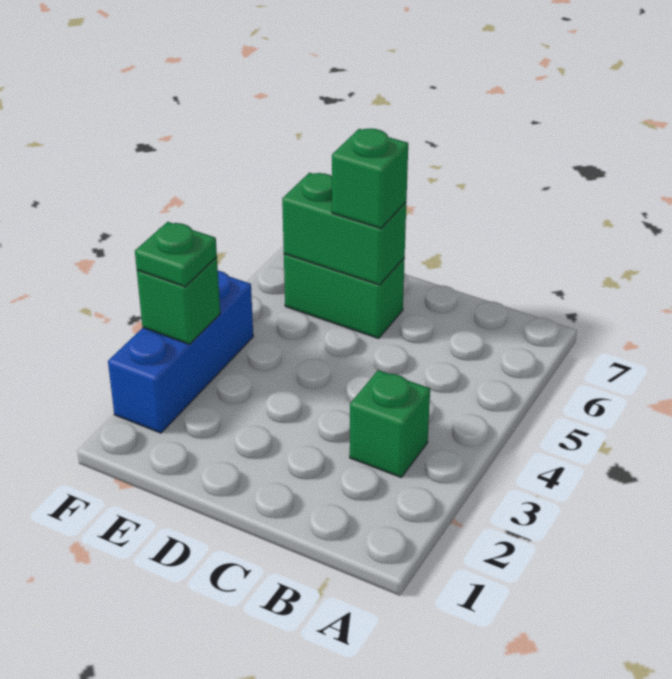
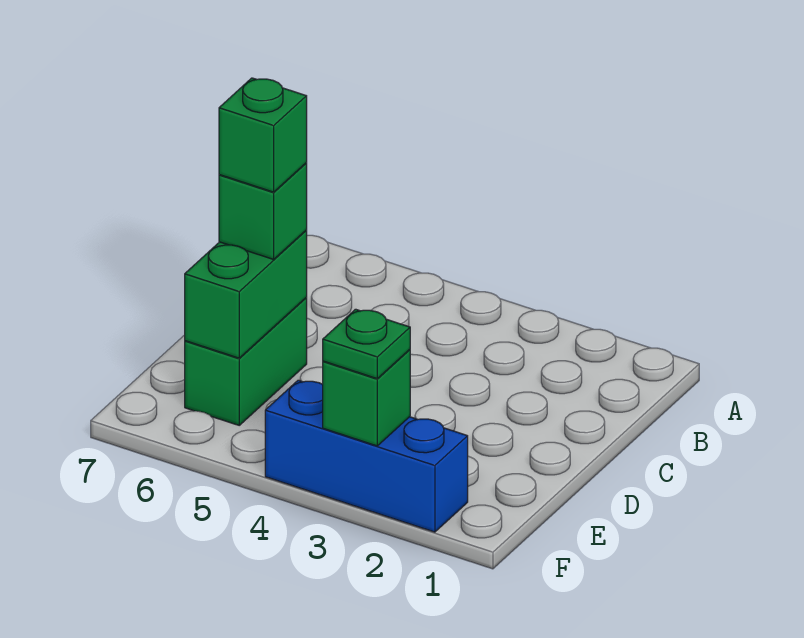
green brick B3 level 1 -> green brick D6 level 4

